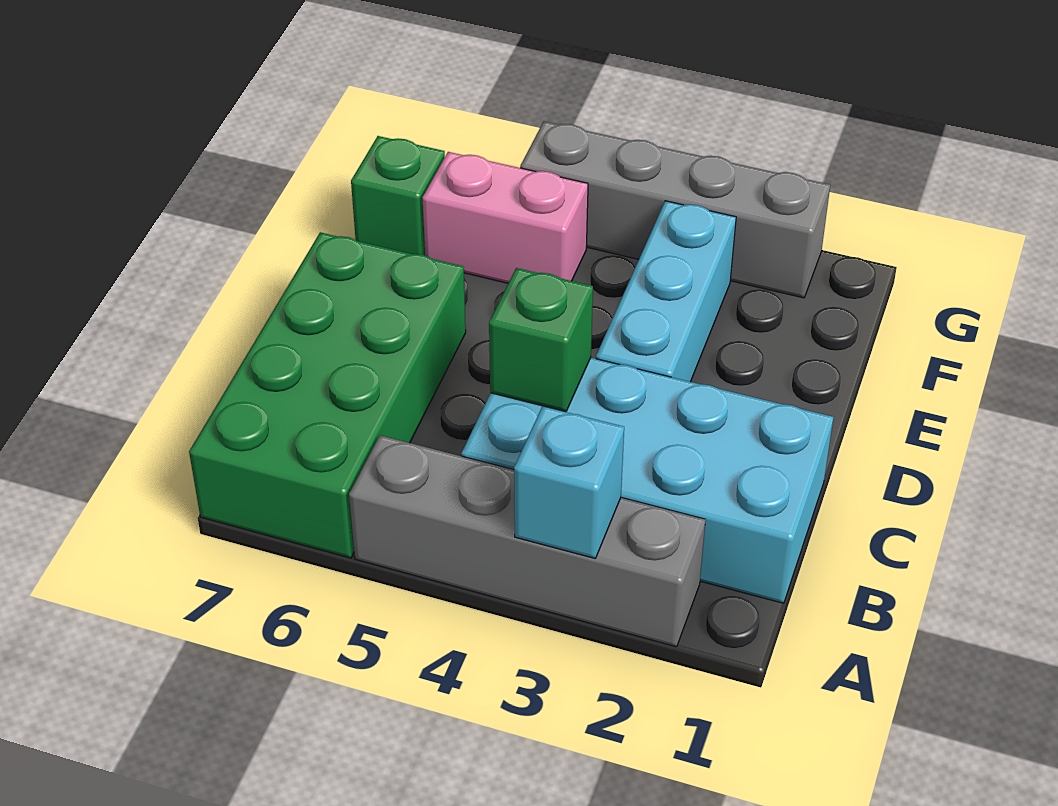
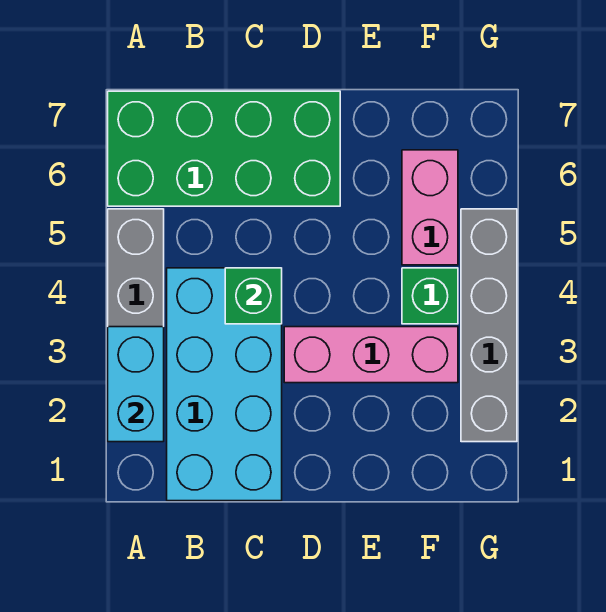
cyan brick A3 level 2 -> cyan brick A2:A3 level 2
cyan brick D3:F3 level 1 -> pink brick D3:F3 level 1
green brick F7 level 1 -> green brick F4 level 1

